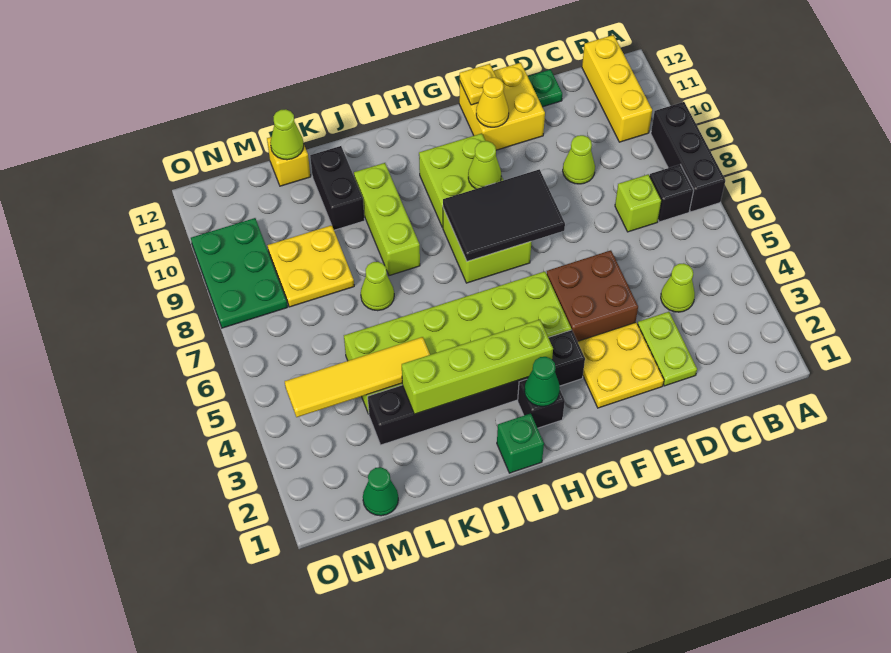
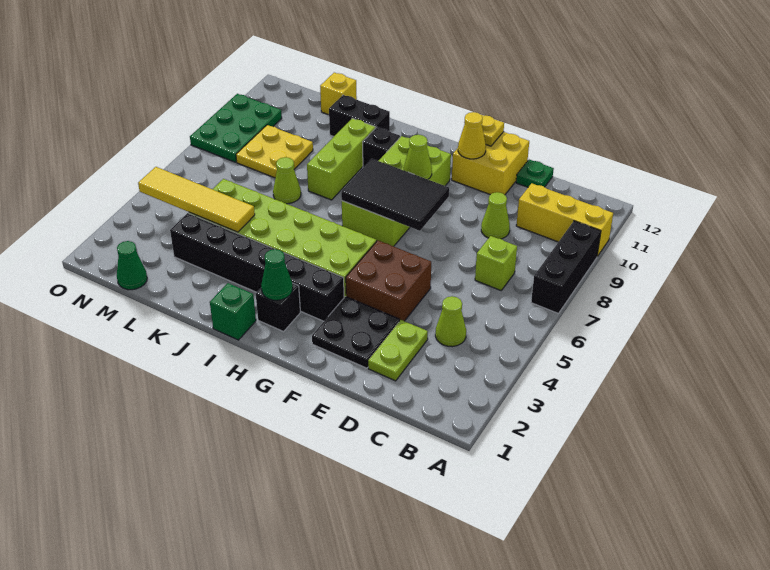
black brick B7 level 1 -> black brick I10 level 1
yellow brick B10:B12 level 1 -> yellow brick A10:C10 level 1
yellow plate E2:F3 level 1 -> black plate E2:F3 level 1
lime brick H3:K3 level 2 -> none
black brick K10:K11 level 1 -> black brick J11:K11 level 1
lime cone L12 level 2 -> none

